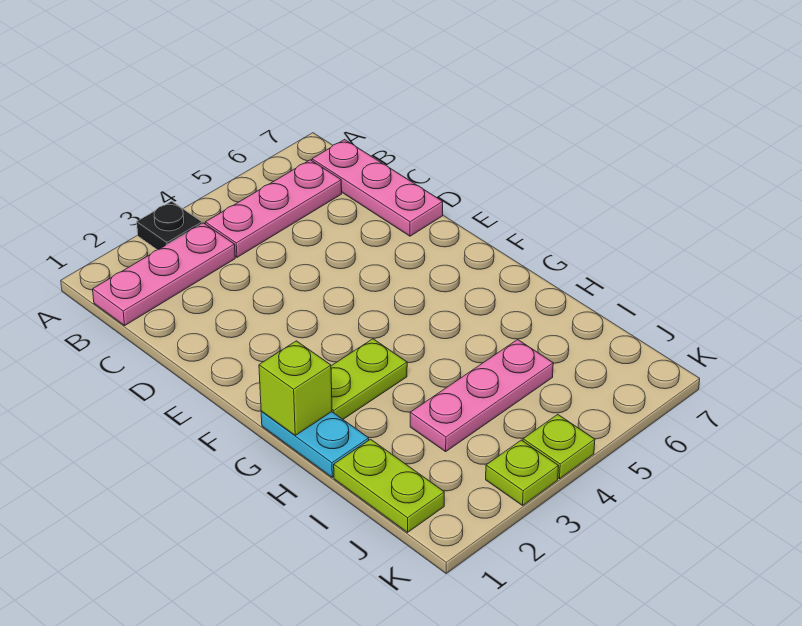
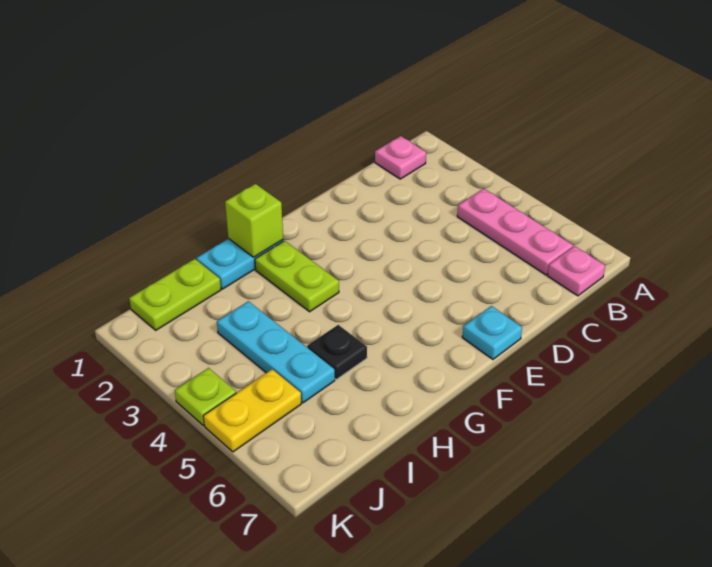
black plate A3 level 1 -> black plate H5 level 1
pink plate B1:B3 level 1 -> pink plate B1 level 1
pink plate B7:D7 level 1 -> pink plate B7 level 1
none -> cyan plate E7 level 1
pink plate I3:I5 level 1 -> cyan plate I3:I5 level 1
none -> yellow plate J5:K5 level 1
lime plate K3 level 1 -> none

